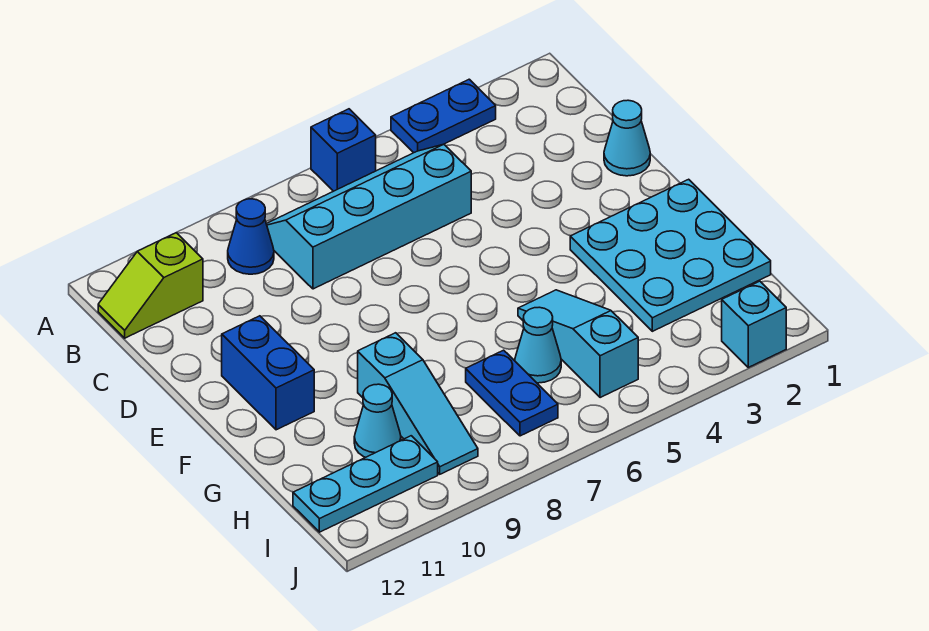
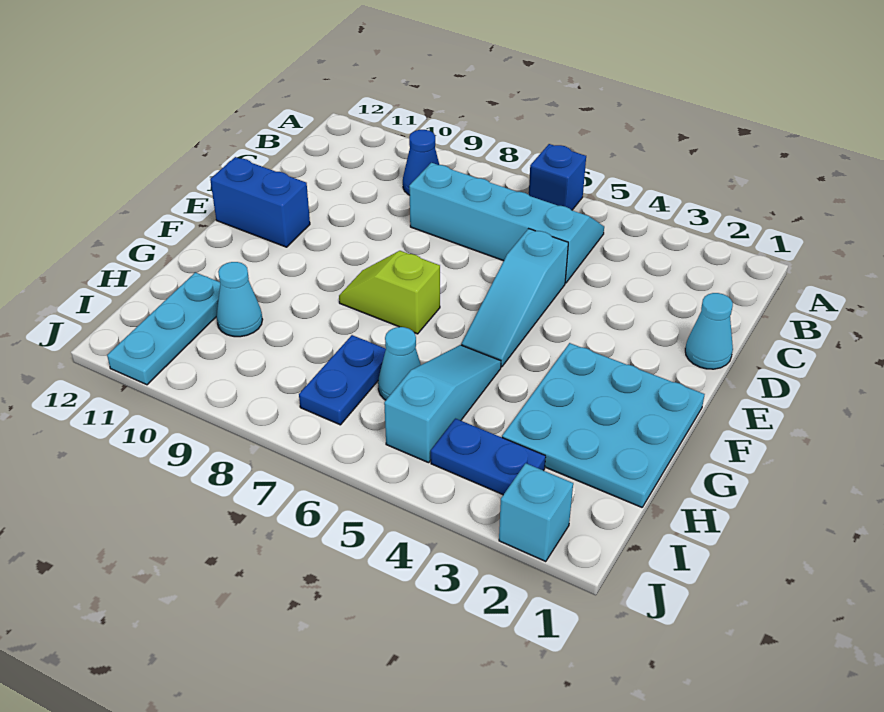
blue plate A3:A4 level 1 -> blue plate I3:I4 level 1
lime slope B11:B12 level 1 top 11 -> lime slope F7:F8 level 1 top 7
blue brick E11:F11 level 1 -> blue brick E11:E12 level 1
cyan slope G9:I9 level 1 top G -> cyan slope D5:F5 level 1 top D
cyan plate I10:I12 level 1 -> cyan plate H11:J11 level 1

